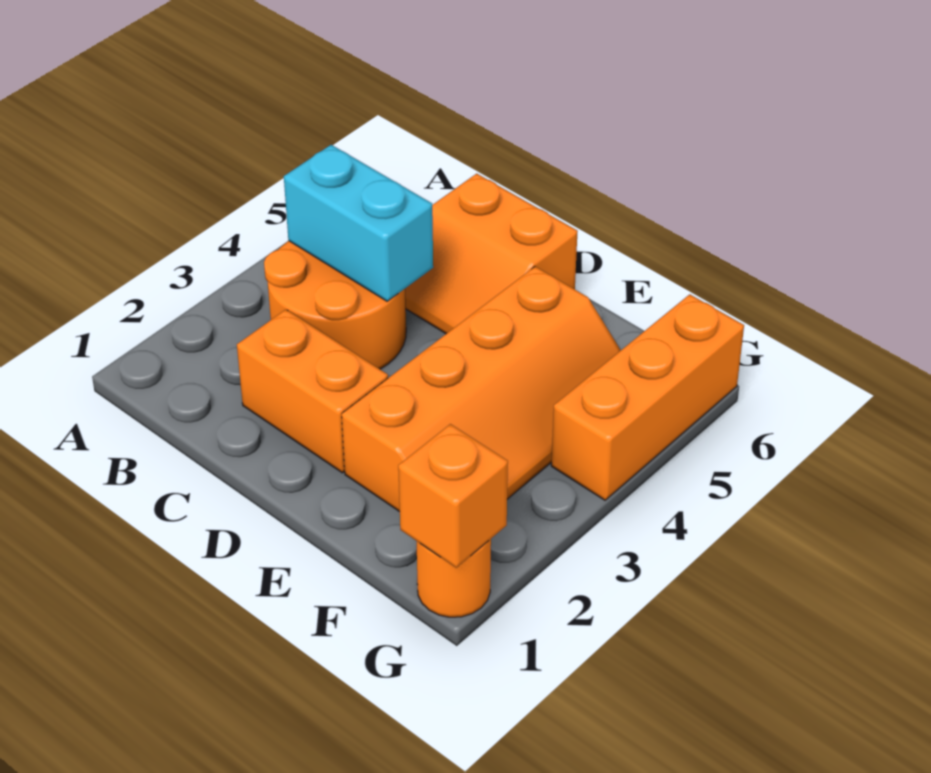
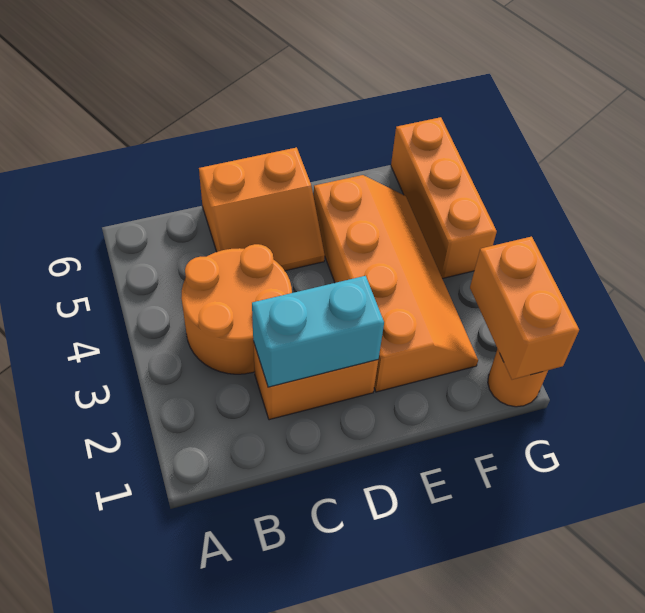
cyan brick B4:C4 level 2 -> cyan brick C2:D2 level 2
orange brick G1 level 2 -> orange brick G1:G2 level 2

